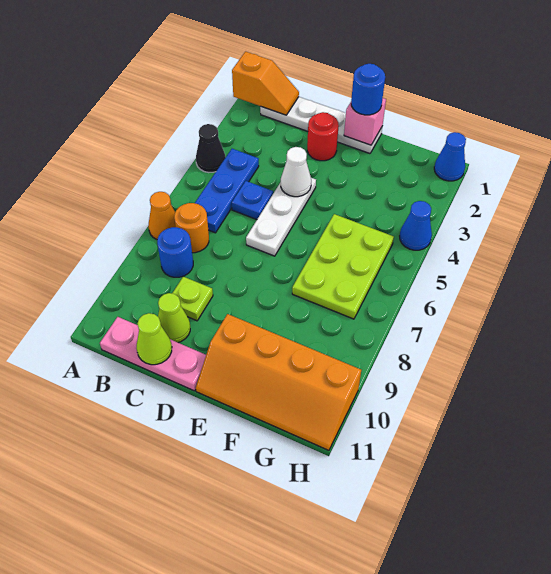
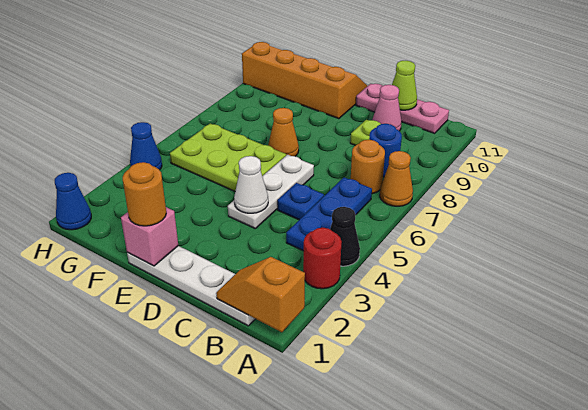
lime cone C10 level 1 -> pink cone C10 level 1
red round brick D2 level 1 -> red round brick A3 level 1
blue round brick E1 level 3 -> orange round brick E1 level 3
none -> orange cone E7 level 1
lime plate F5:G7 level 1 -> lime plate E5:G6 level 1

